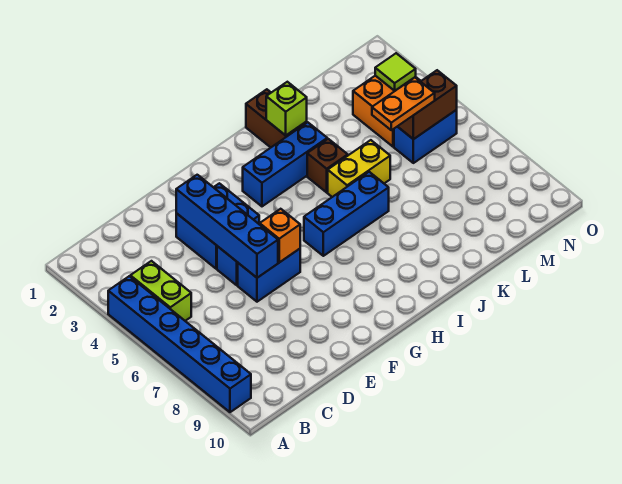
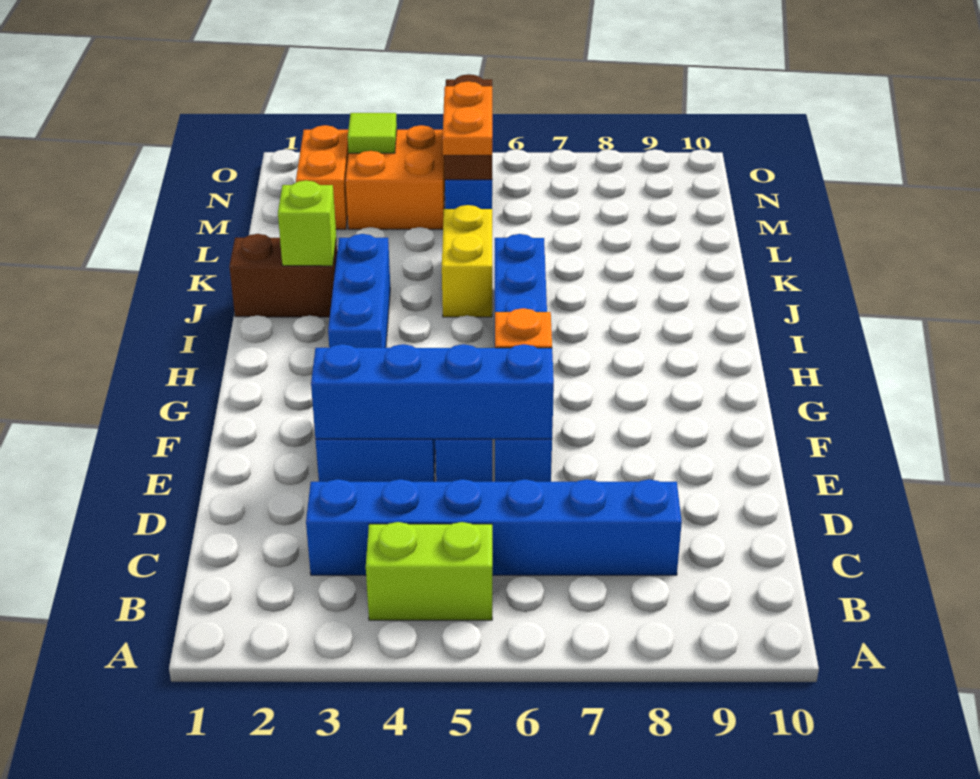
blue brick A4:A9 level 1 -> blue brick C3:C8 level 1
brown brick J4 level 1 -> none
none -> orange brick M2:N2 level 1

